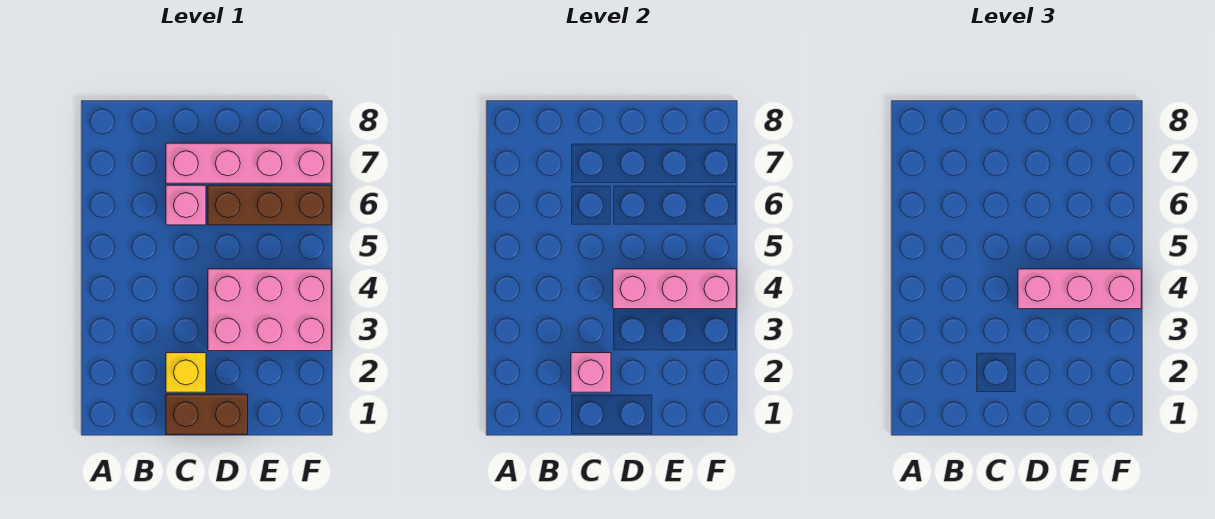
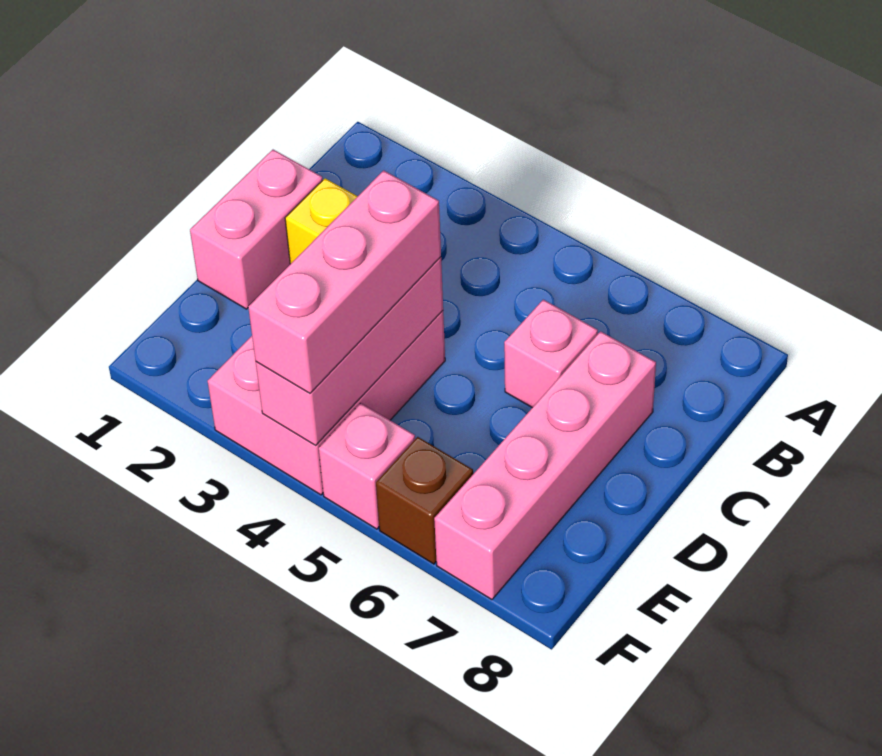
brown brick C1:D1 level 1 -> pink brick C1:D1 level 1
pink brick C2 level 2 -> pink brick F5 level 1
brown brick D6:F6 level 1 -> brown brick F6 level 1

